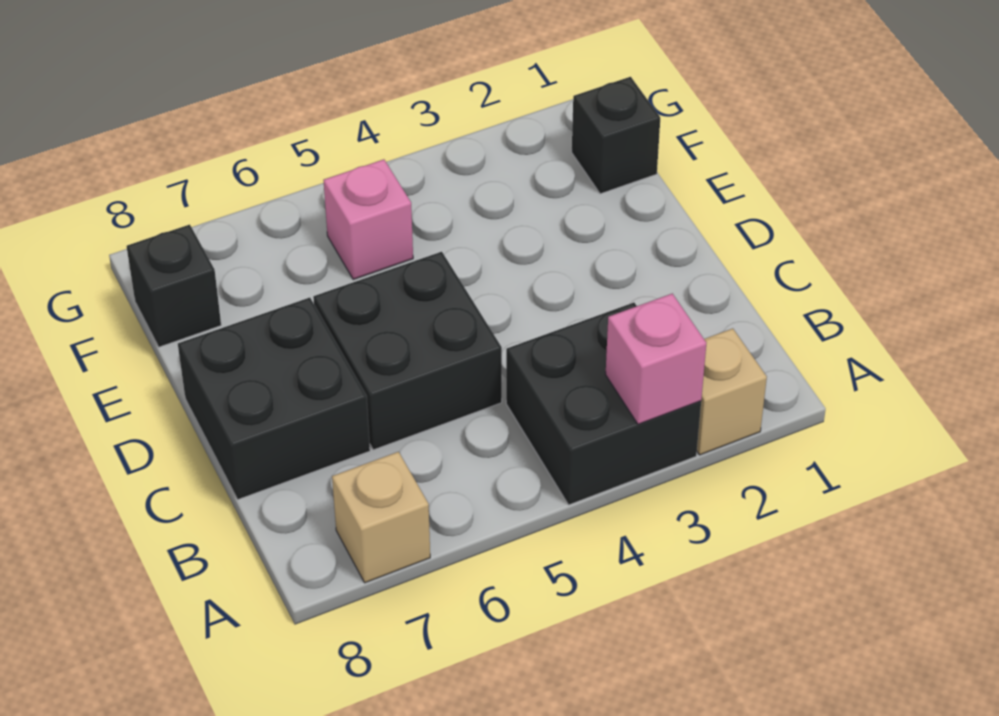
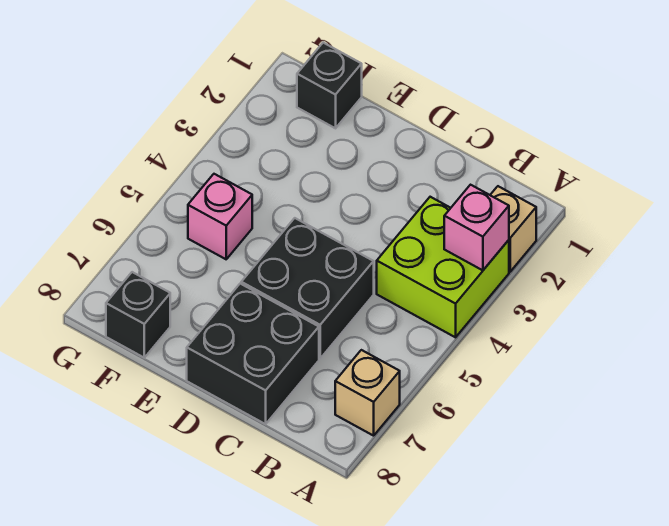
black brick A3:B4 level 1 -> lime brick A3:B4 level 1

